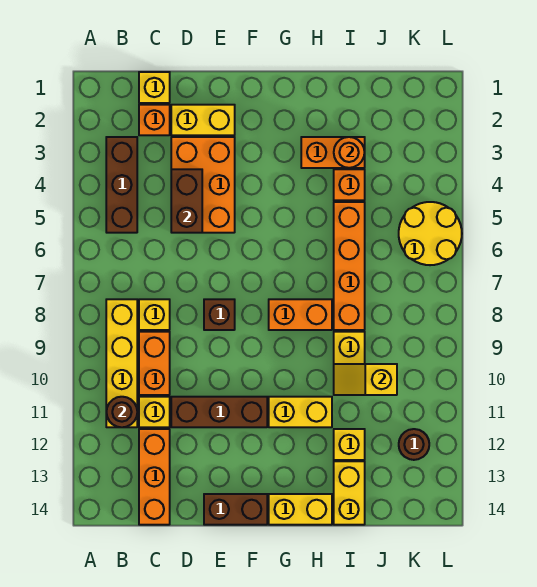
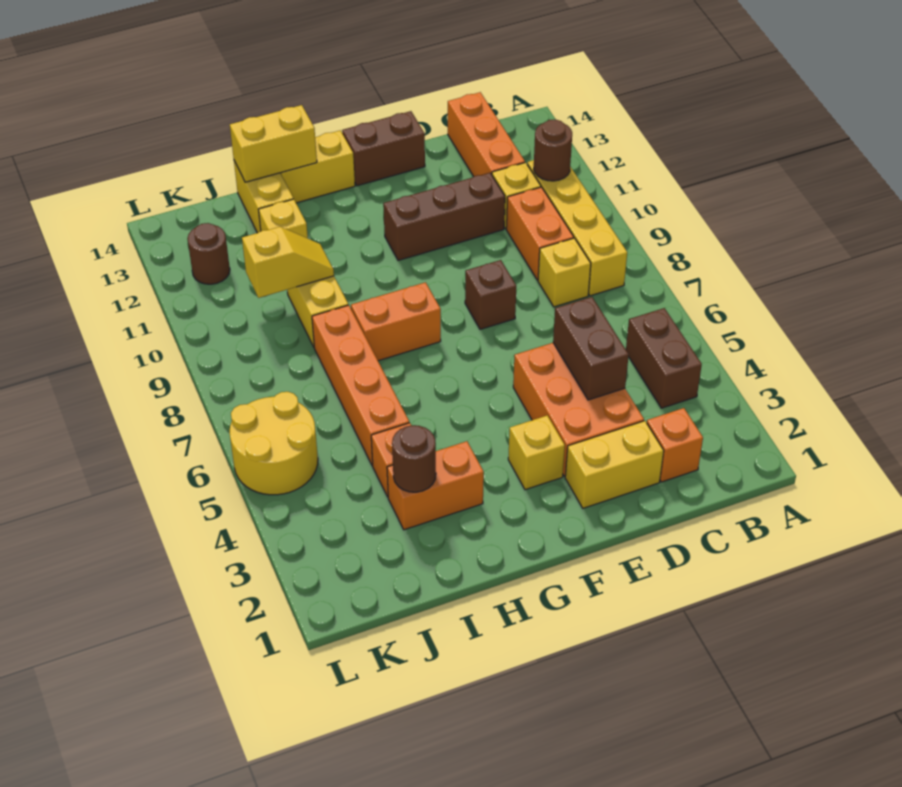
brown brick B3:B5 level 1 -> brown brick B4:B5 level 1
yellow brick C1 level 1 -> yellow brick F3 level 1
yellow brick G11:H11 level 1 -> yellow brick H14:I14 level 2
orange round brick I3 level 2 -> brown round brick I3 level 2

